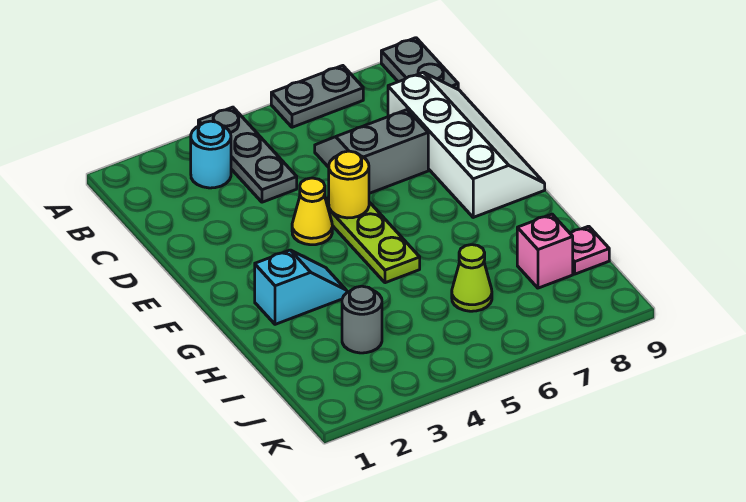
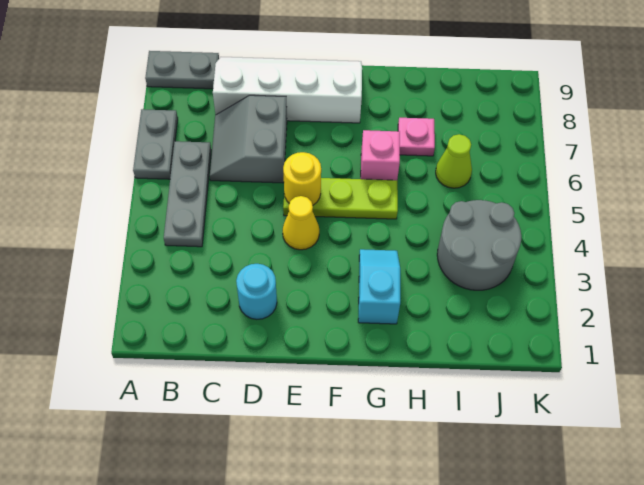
grey plate A4:C4 level 1 -> grey plate B4:B6 level 1
cyan round brick B3 level 1 -> cyan round brick D2 level 1
grey round brick I3 level 1 -> grey round brick I3:J4 level 1
pink brick I8 level 1 -> pink brick G6 level 1
pink plate I9 level 1 -> pink plate H7 level 1

